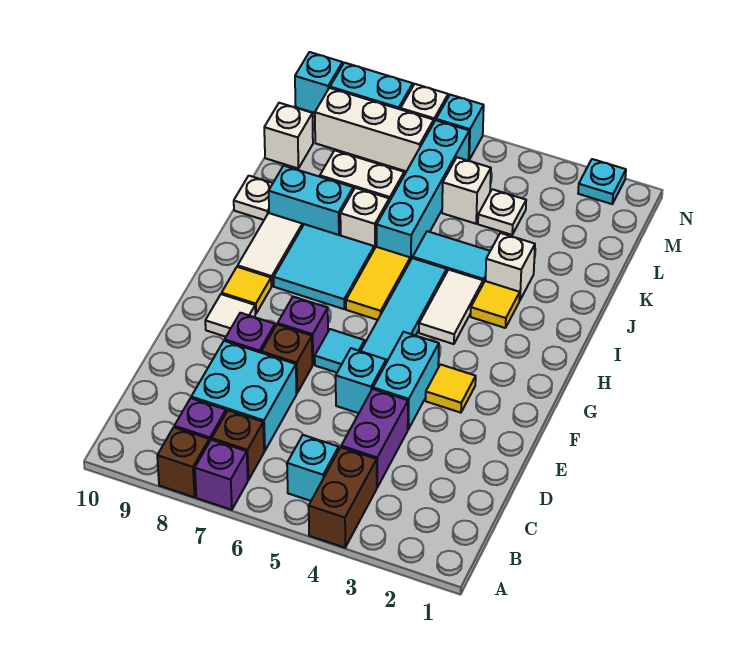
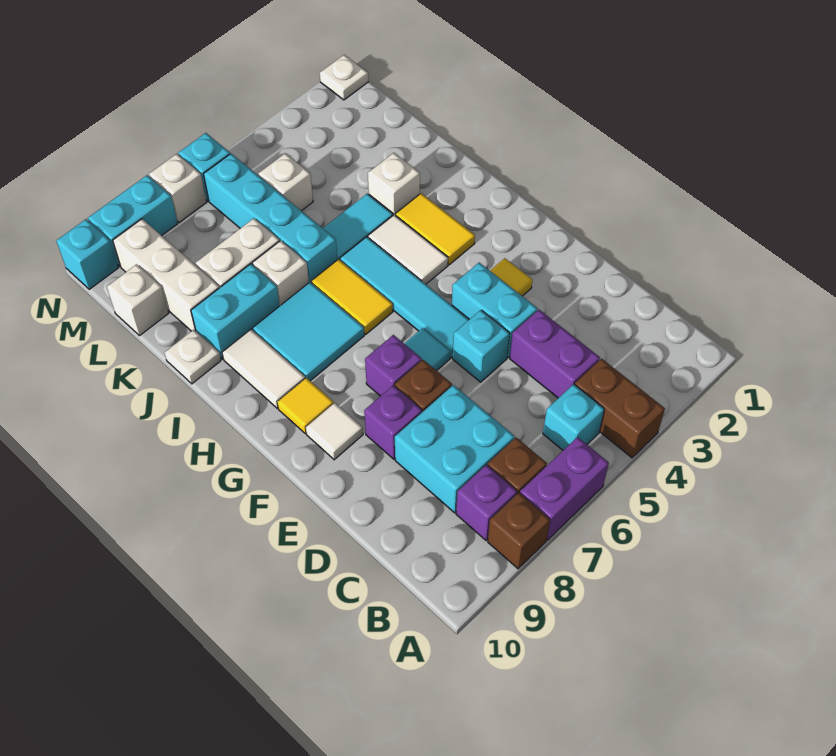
purple brick A7 level 1 -> purple brick A6:A7 level 1
yellow tile I3 level 1 -> yellow tile H3:I3 level 1
white plate L4 level 1 -> white plate N1 level 1
white brick M7:M9 level 1 -> white brick K9:M9 level 1
cyan plate N2 level 1 -> none

